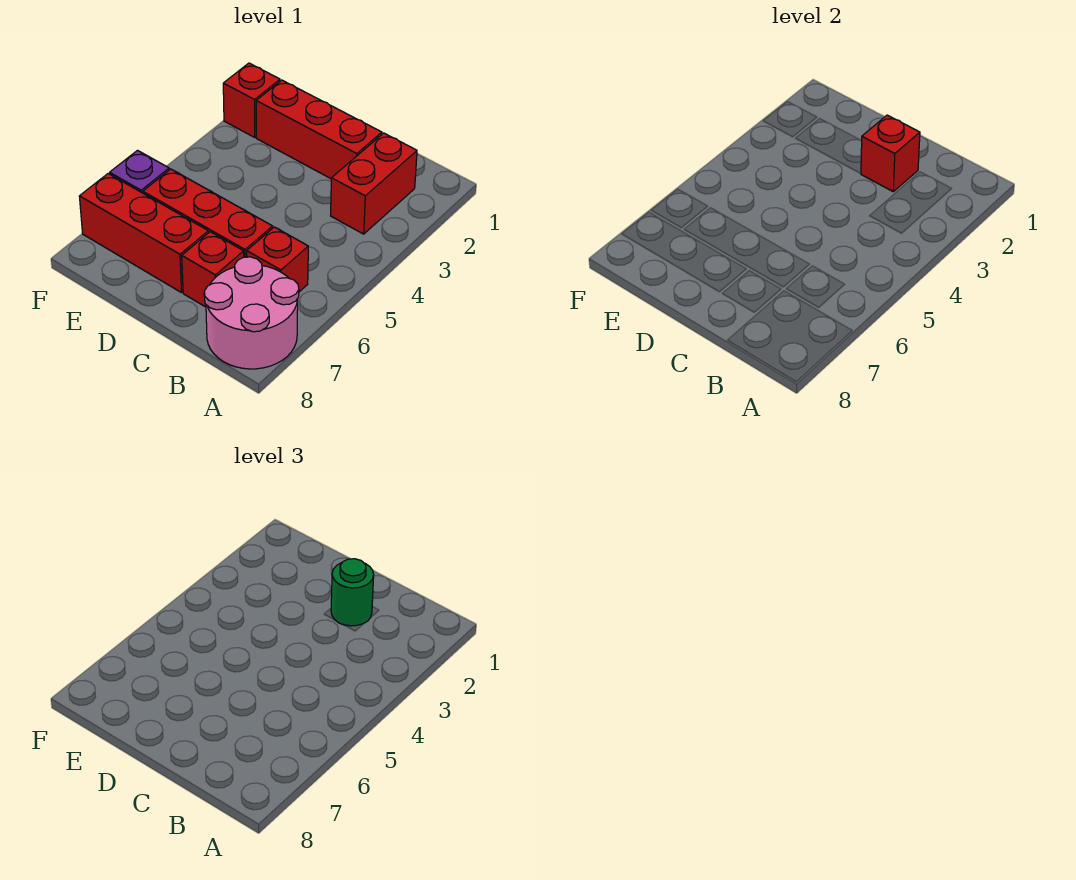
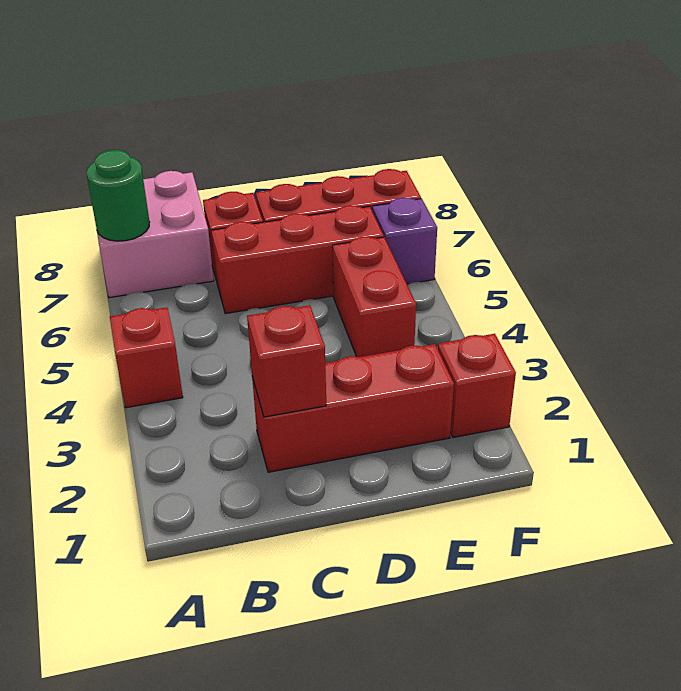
pink round brick A7:B8 level 1 -> pink brick A7:B8 level 1
red brick B2:B3 level 1 -> red brick E4:E5 level 1
red brick B6 level 1 -> red brick A4 level 1
green round brick C2 level 3 -> green round brick A7 level 2

